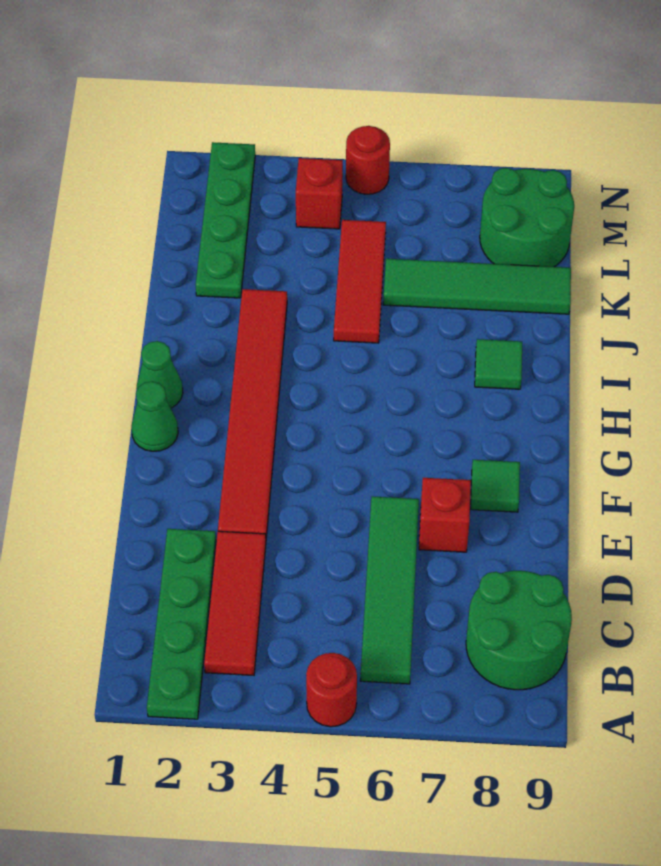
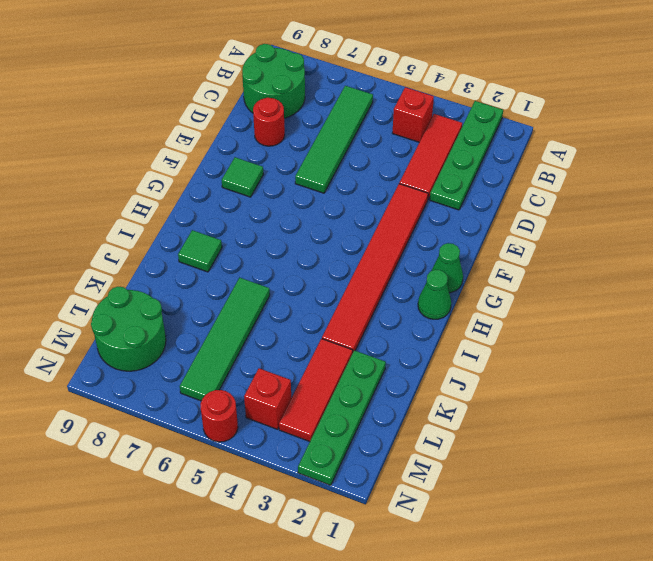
red round brick A5 level 1 -> red round brick D8 level 1
red brick E7 level 1 -> red brick B4 level 1
red tile J5:L5 level 1 -> red tile K3:M3 level 1
green tile K6:K9 level 1 -> green tile J6:M6 level 1

